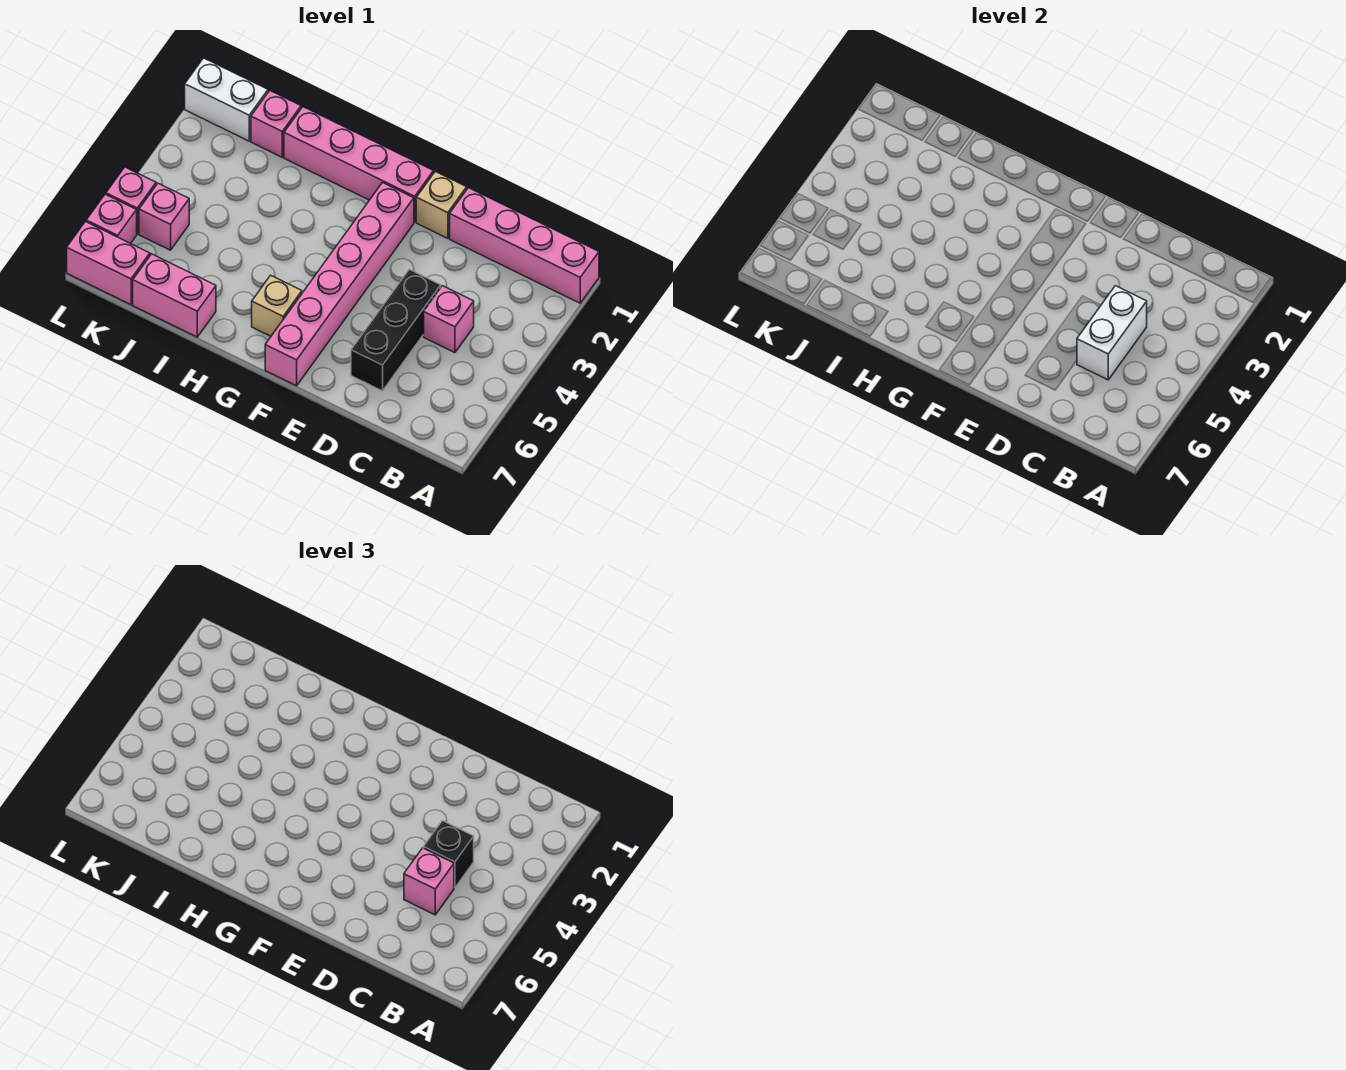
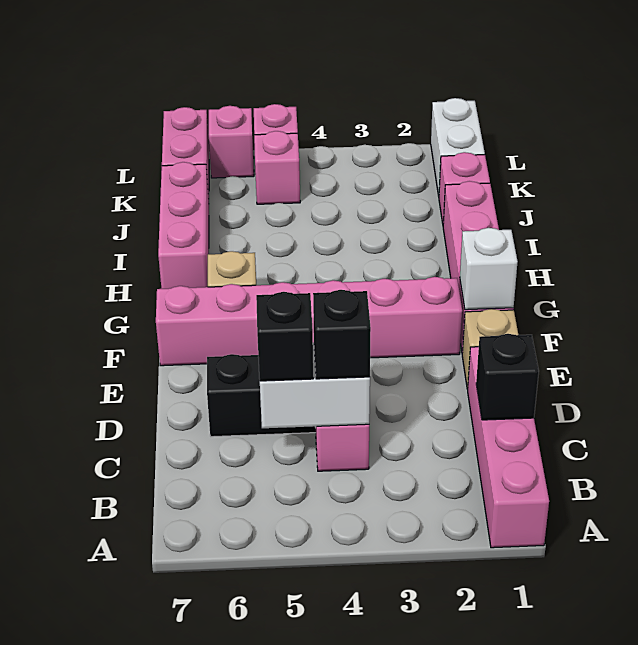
none -> black brick C1 level 2
pink brick C5 level 3 -> black brick C5 level 3
none -> white brick F1 level 2
pink brick I7:J7 level 1 -> pink brick H7:J7 level 1

